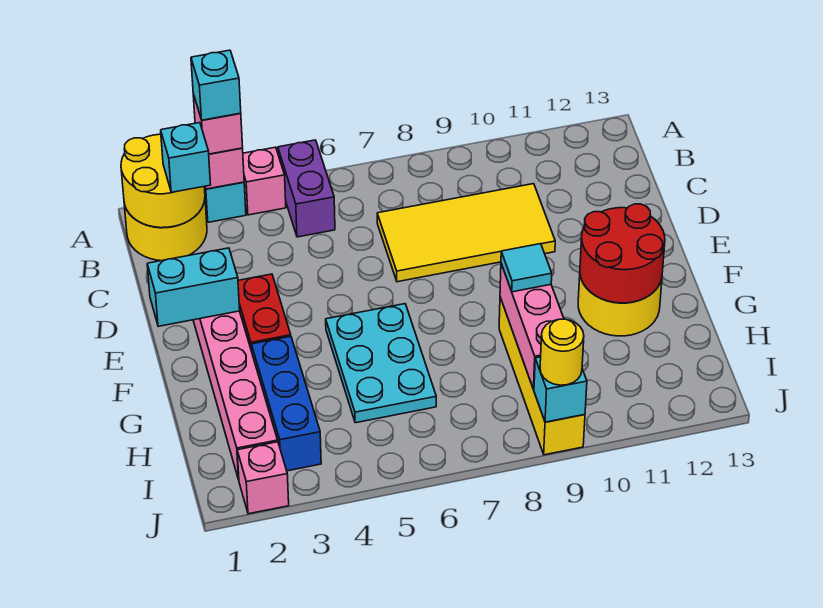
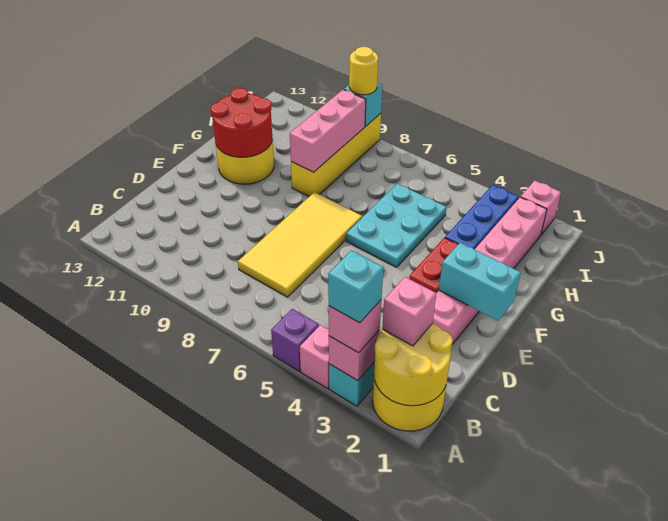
purple brick A5:B5 level 1 -> purple brick A5 level 1
cyan brick B2 level 3 -> pink brick B2 level 3
yellow tile C7:D10 level 1 -> yellow tile C7:F8 level 1
cyan tile G9 level 3 -> none

